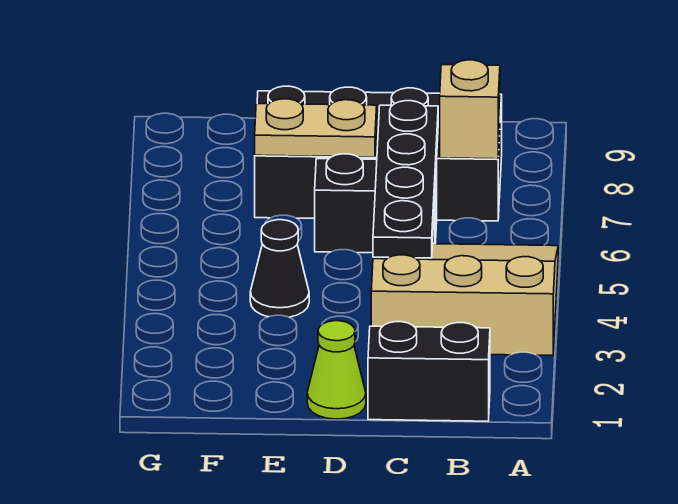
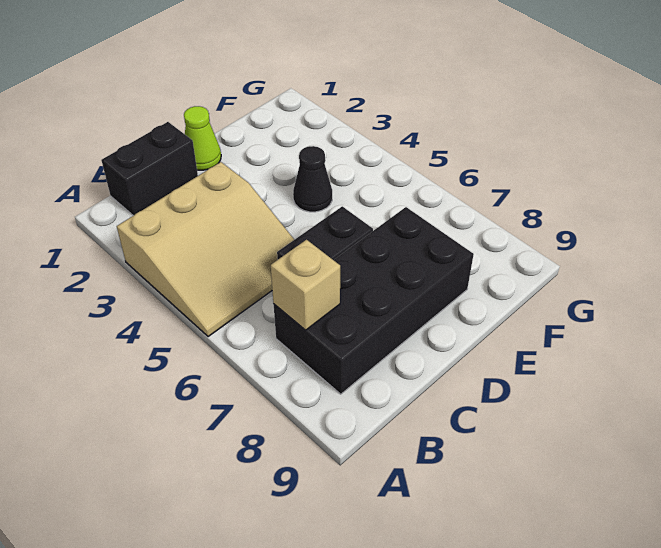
black plate C4:C7 level 2 -> none
tan plate D7:E7 level 2 -> none

